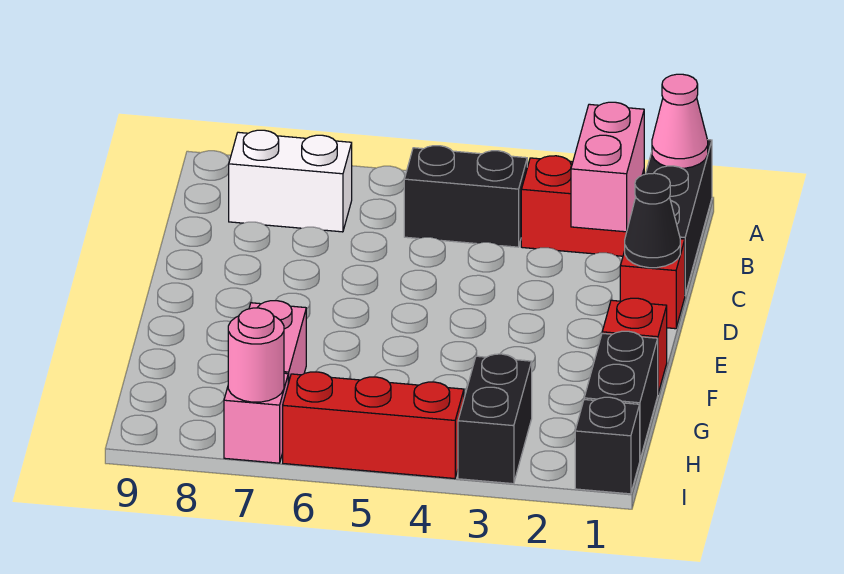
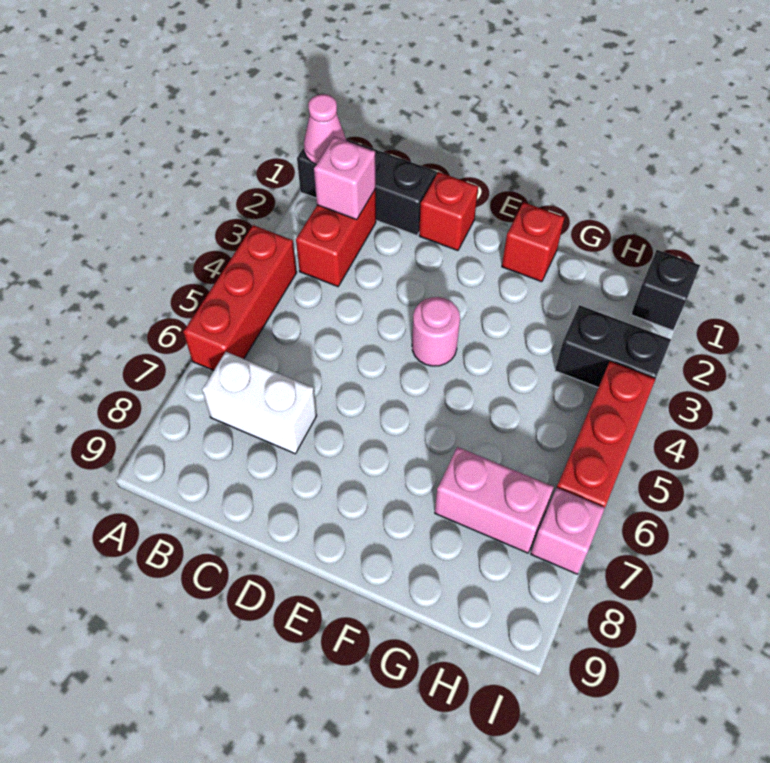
none -> red brick A4:A6 level 1
pink brick B2:C2 level 2 -> pink brick B2 level 2
black brick B4:B5 level 1 -> none
white brick B7:B8 level 1 -> white brick B7:C7 level 1
black cone D1 level 2 -> none
black brick G1:H1 level 1 -> none
pink round brick I7 level 2 -> pink round brick E4 level 1

